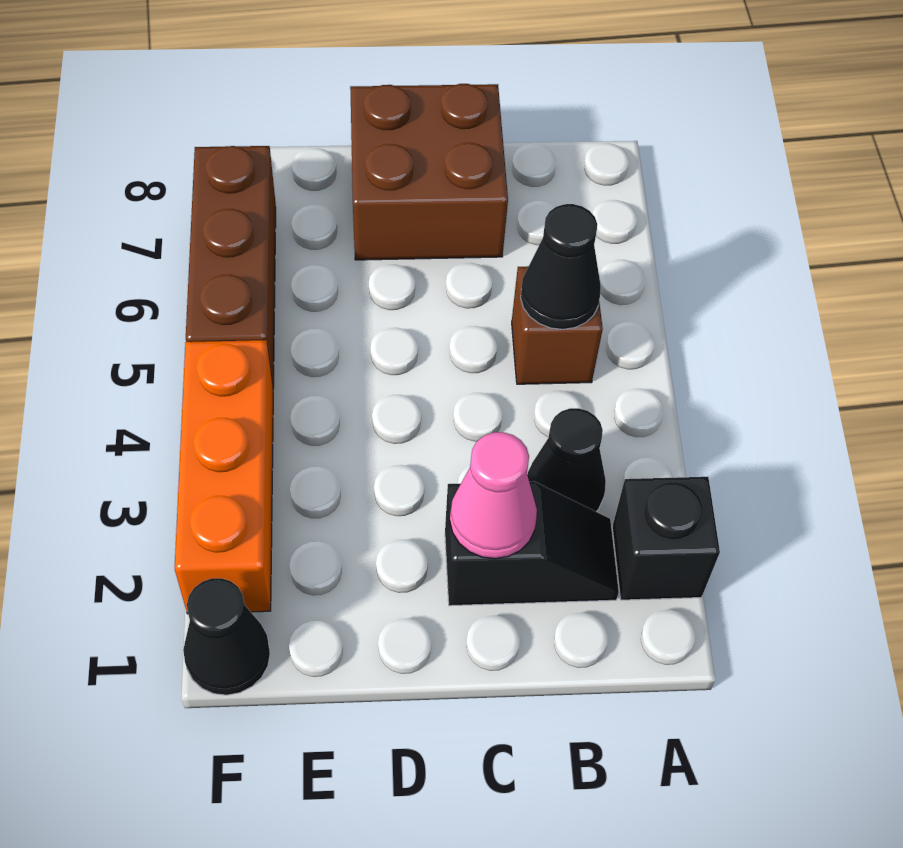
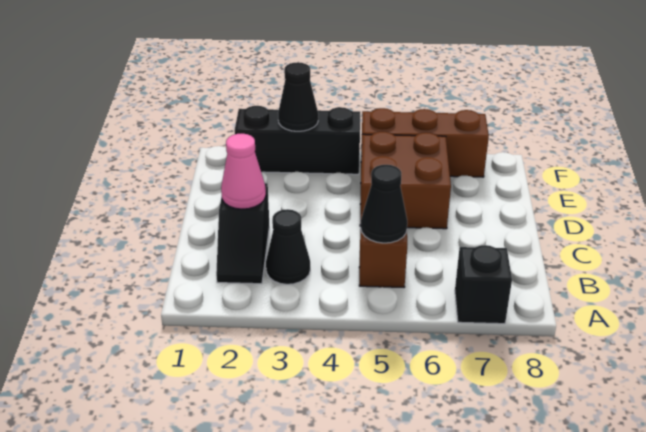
black brick A2 level 1 -> black brick A7 level 1
brown brick C7:D8 level 1 -> brown brick D5:E6 level 1
black cone F1 level 1 -> black cone F3 level 2
orange brick F2:F4 level 1 -> black brick F2:F4 level 1

